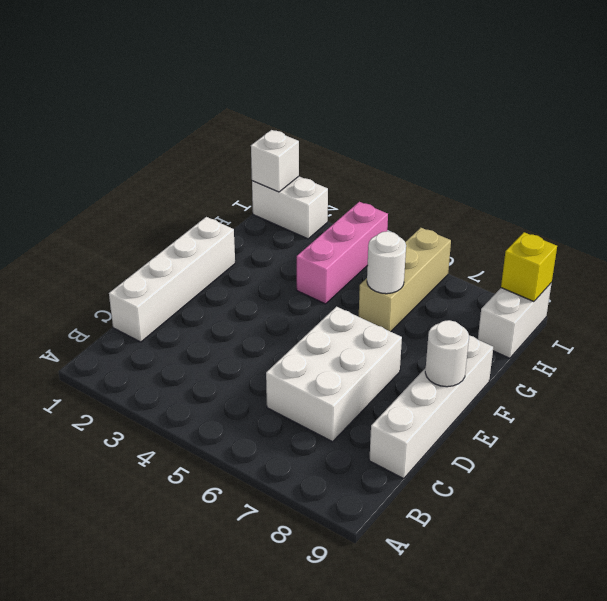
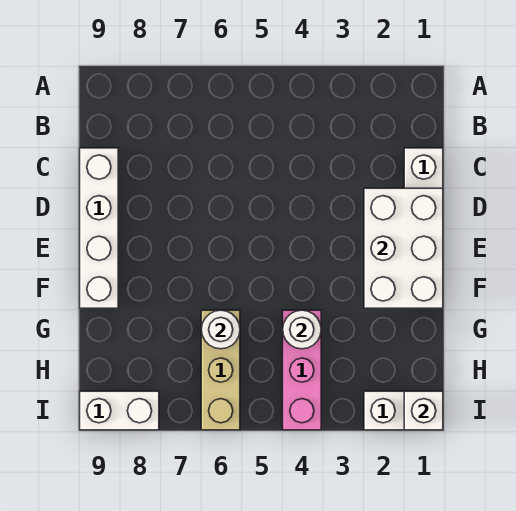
white brick C6:E7 level 1 -> white brick D1:F2 level 2
white round brick E9 level 2 -> white round brick G4 level 2
white brick H9:I9 level 1 -> white brick I8:I9 level 1
yellow brick I9 level 2 -> none

